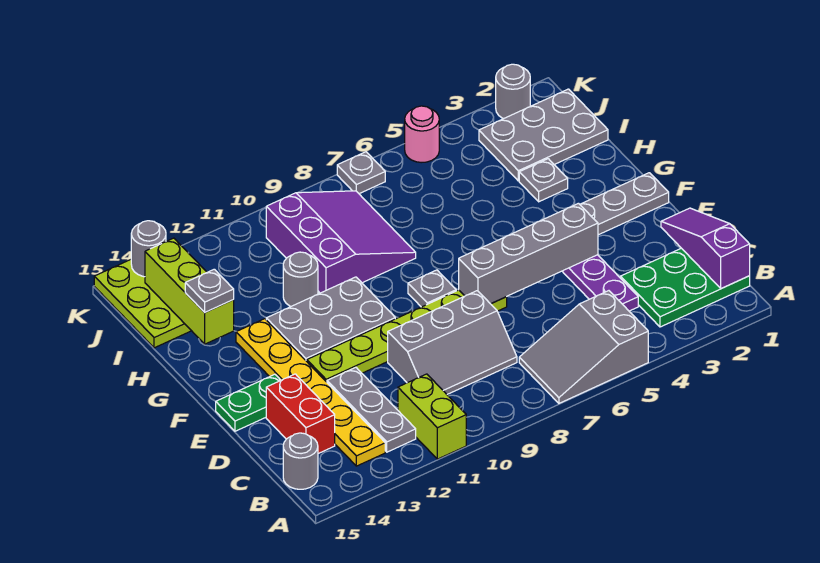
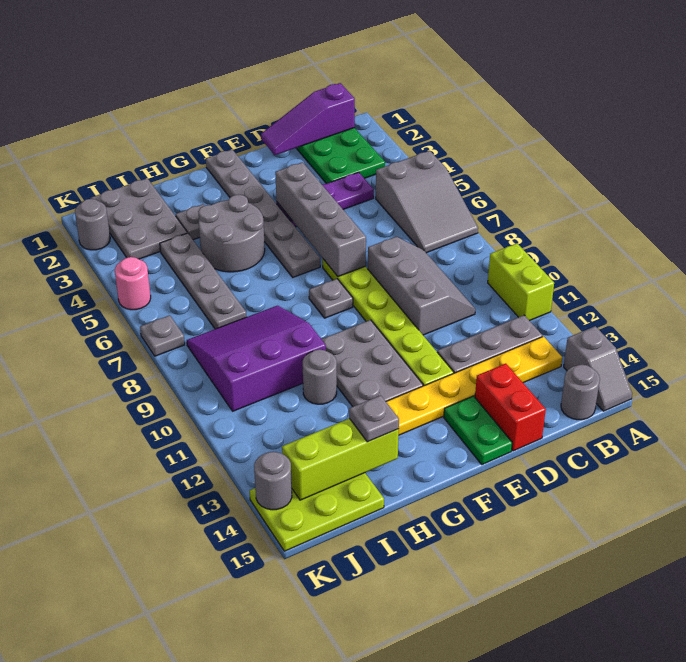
lime brick A11:B11 level 1 -> lime brick A10:A11 level 1
none -> grey slope A14:A15 level 1 top 14
red brick C14:D14 level 1 -> red brick D14:D15 level 1
none -> grey round brick G4:H5 level 1
none -> grey plate I4:I7 level 1

